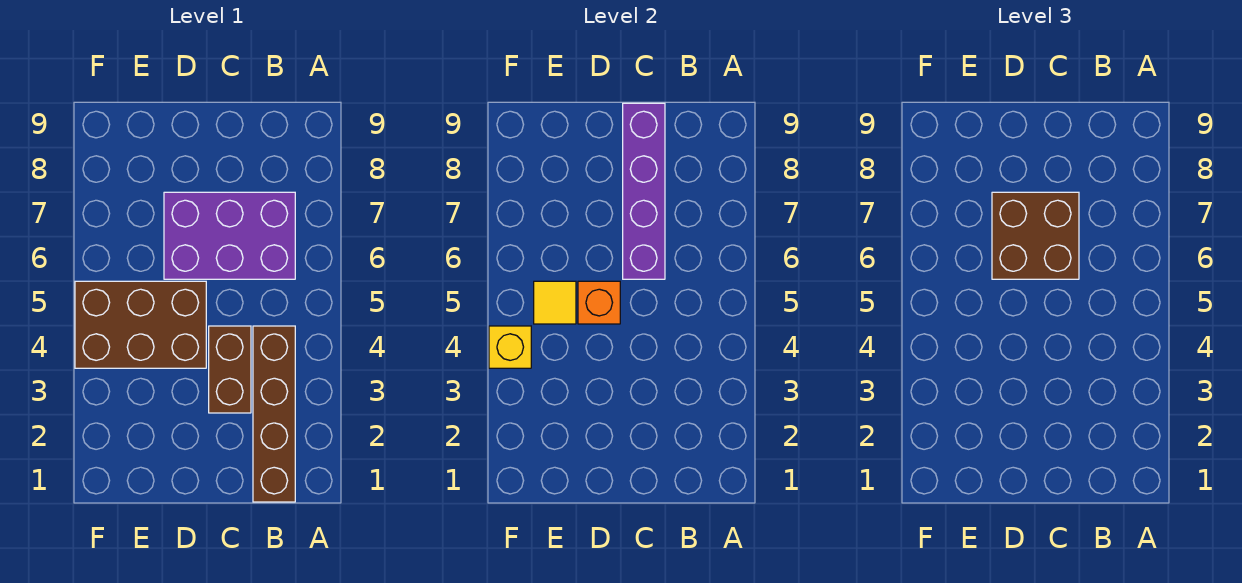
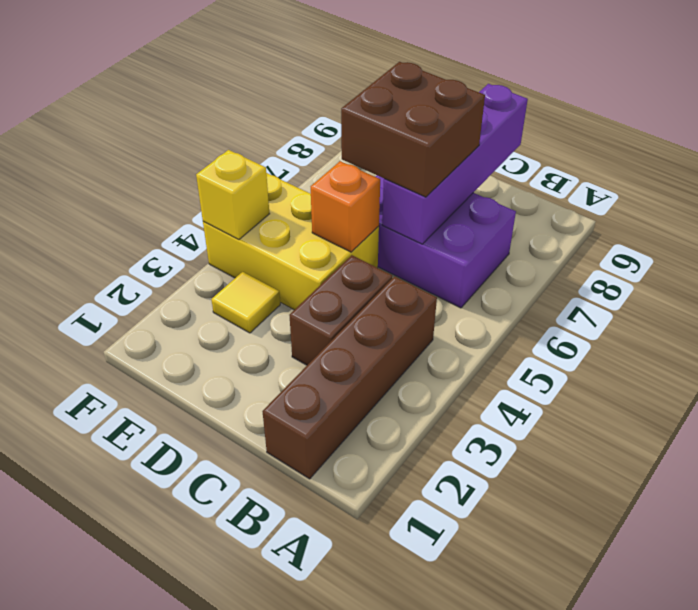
brown brick D4:F5 level 1 -> yellow brick D4:F5 level 1
yellow tile E5 level 2 -> yellow tile E3 level 1

